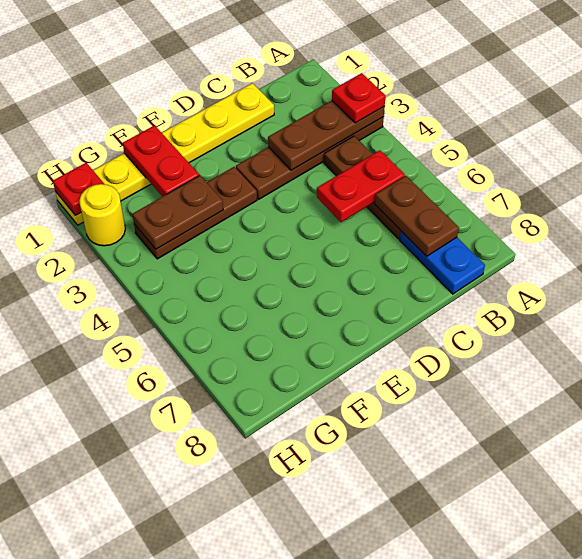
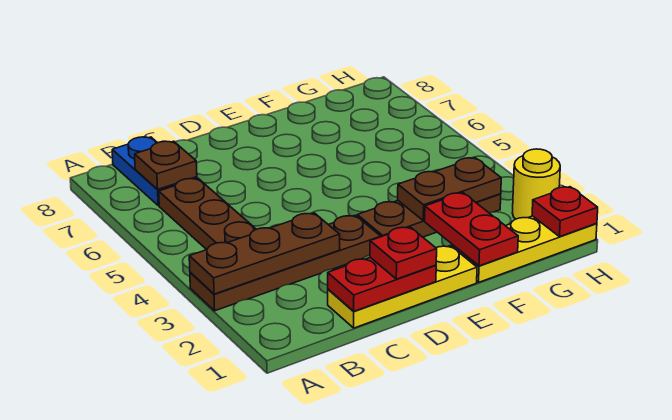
red plate A3 level 3 -> red plate D1 level 3
red plate B5:C5 level 2 -> red plate C1:D1 level 2
brown plate B6:B7 level 2 -> brown plate B7 level 2

